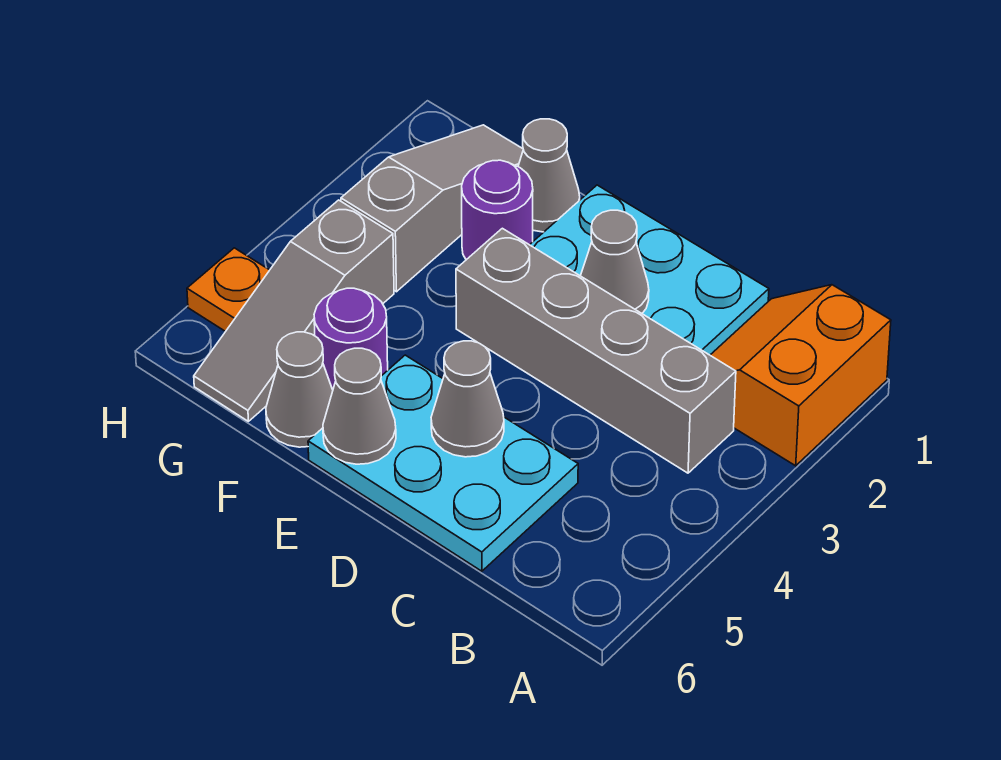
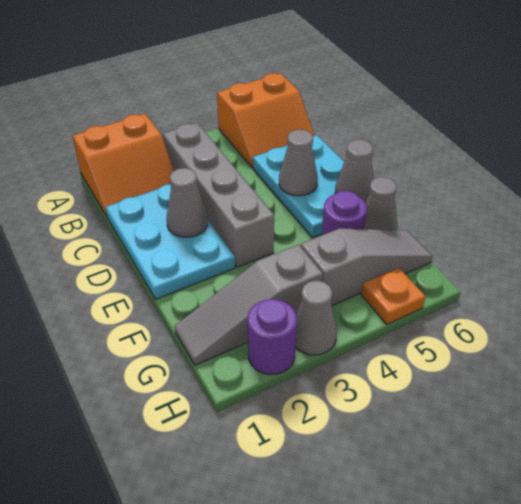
none -> orange slope A5:B6 level 1 top A
grey cone F1 level 1 -> grey cone H3 level 1
purple round brick F2 level 1 -> purple round brick H2 level 1

